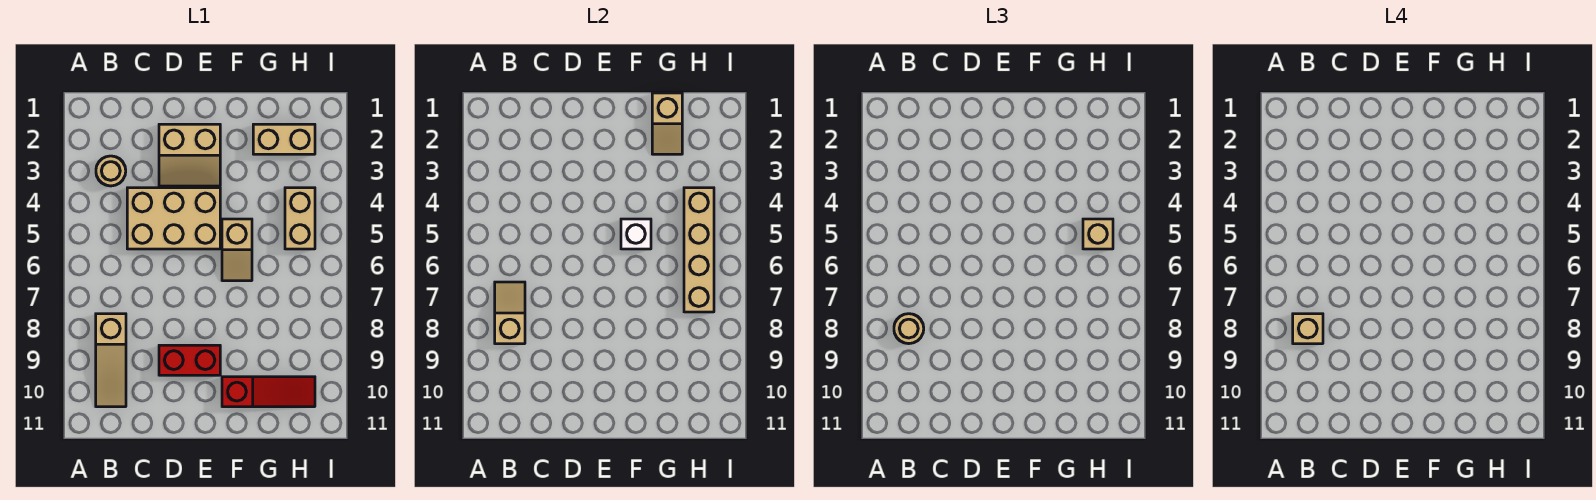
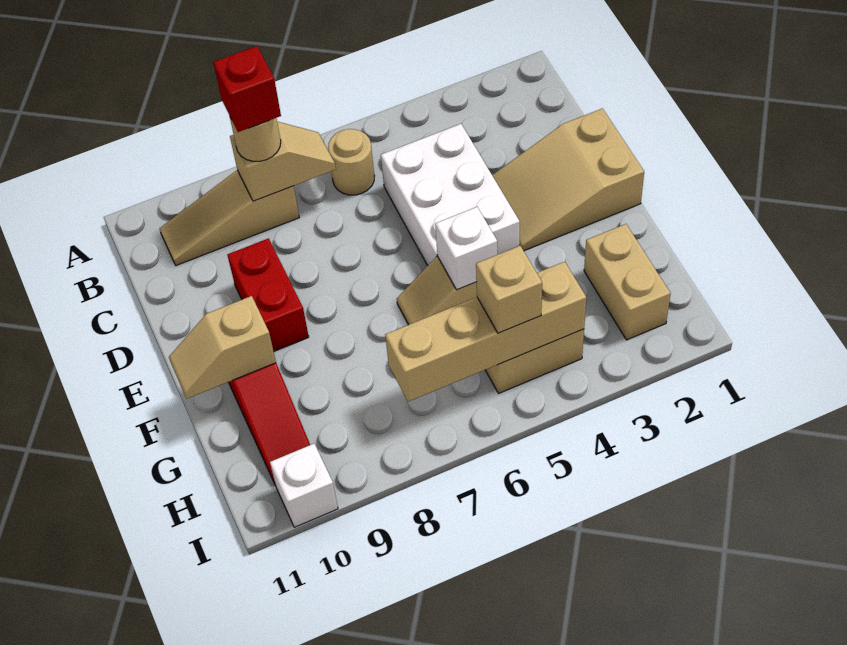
tan round brick B3 level 1 -> tan round brick B6 level 1
tan brick B8 level 4 -> red brick B8 level 4
tan brick C4:E5 level 1 -> white brick C4:E5 level 1
tan slope D2:E3 level 1 top 2 -> tan slope D1:E3 level 1 top 1
tan slope G1:G2 level 2 top 1 -> tan slope F10:F11 level 2 top 10
none -> white brick I10 level 1

